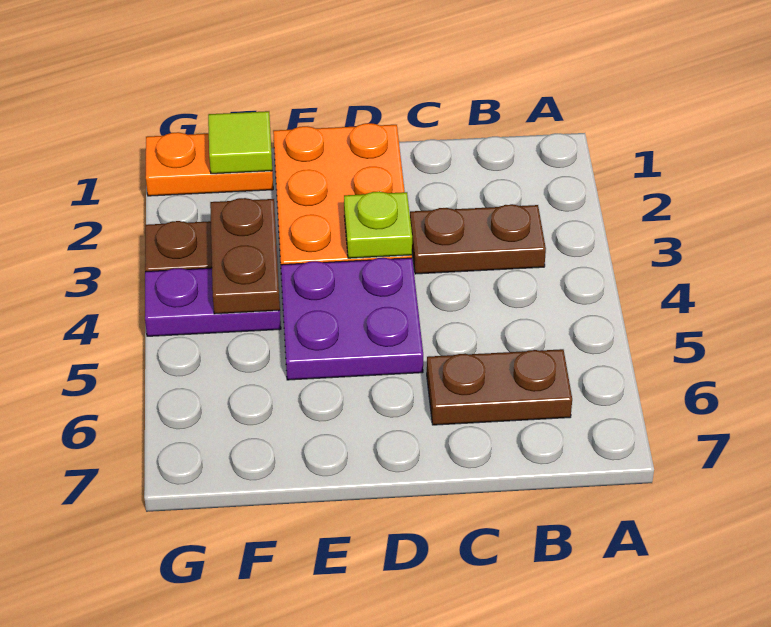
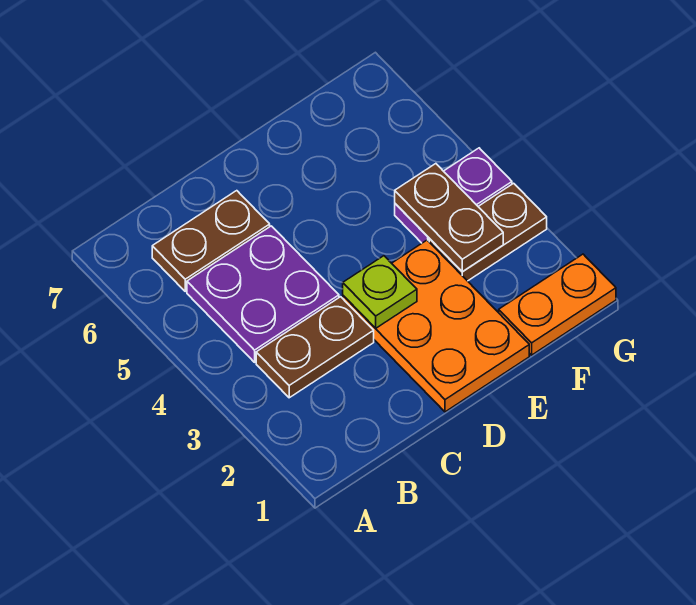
purple plate D4:E5 level 1 -> purple plate B4:C5 level 1
lime tile F1 level 2 -> none

